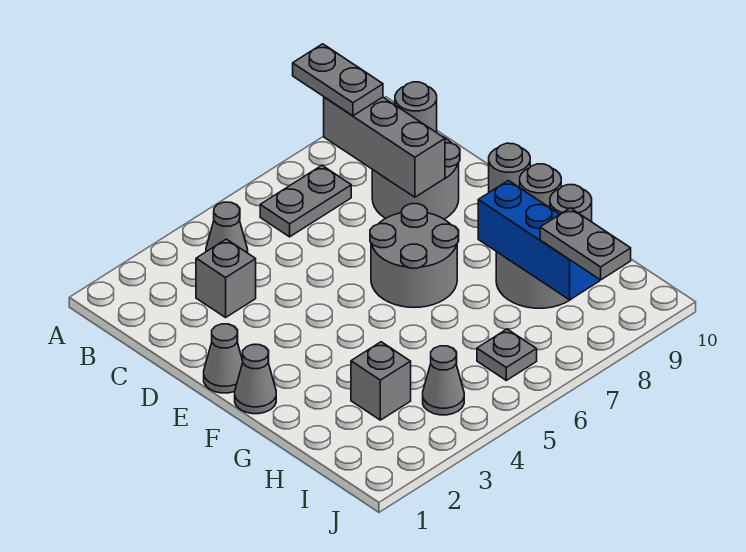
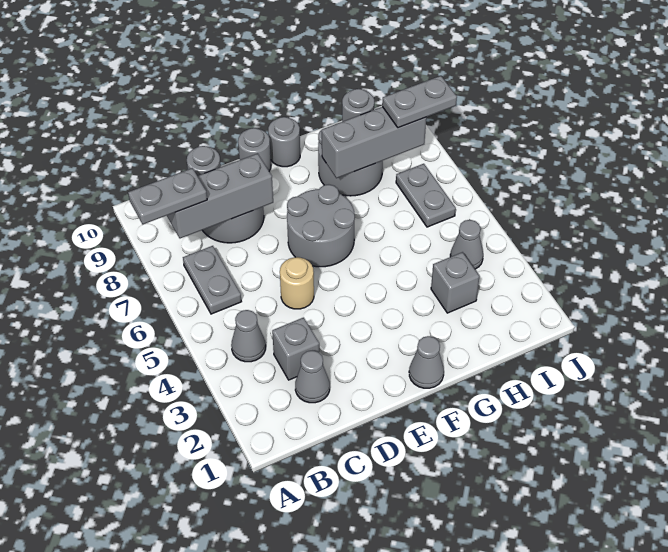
none -> tan round brick D5 level 1
grey cone E1 level 1 -> grey cone C2 level 1
blue brick G8:I8 level 2 -> grey brick G8:I8 level 2
grey plate I6 level 1 -> grey plate I6:I7 level 1

